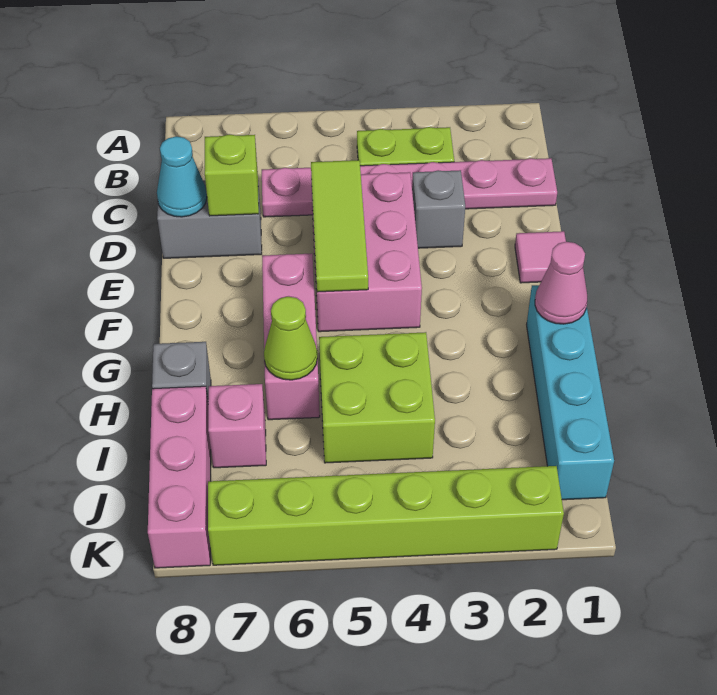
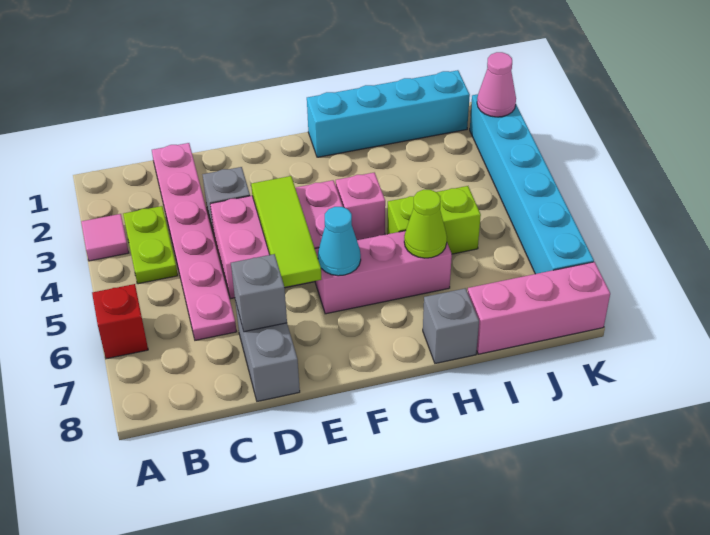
none -> red brick A6 level 1
lime tile D5:F5 level 2 -> lime tile E4:E6 level 2
lime brick D7 level 2 -> grey brick D7 level 2
cyan cone D8 level 2 -> cyan cone F6 level 2
pink tile E1 level 1 -> pink tile A3 level 1
pink cone G1 level 2 -> pink cone K2 level 2
lime brick H4:I5 level 1 -> lime brick H5:I5 level 1
pink brick I7 level 1 -> pink brick G4 level 1
lime brick K2:K7 level 1 -> cyan brick K2:K7 level 1

